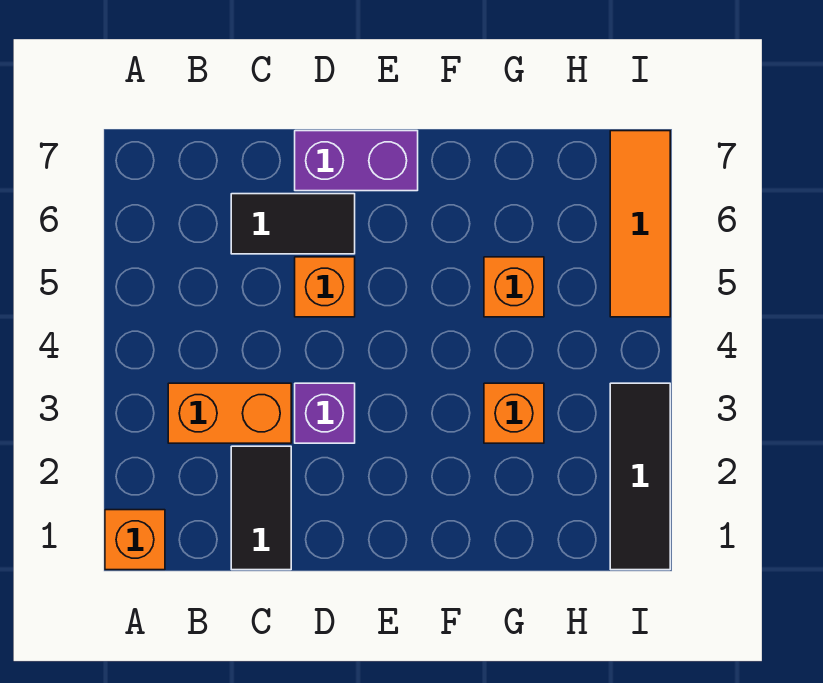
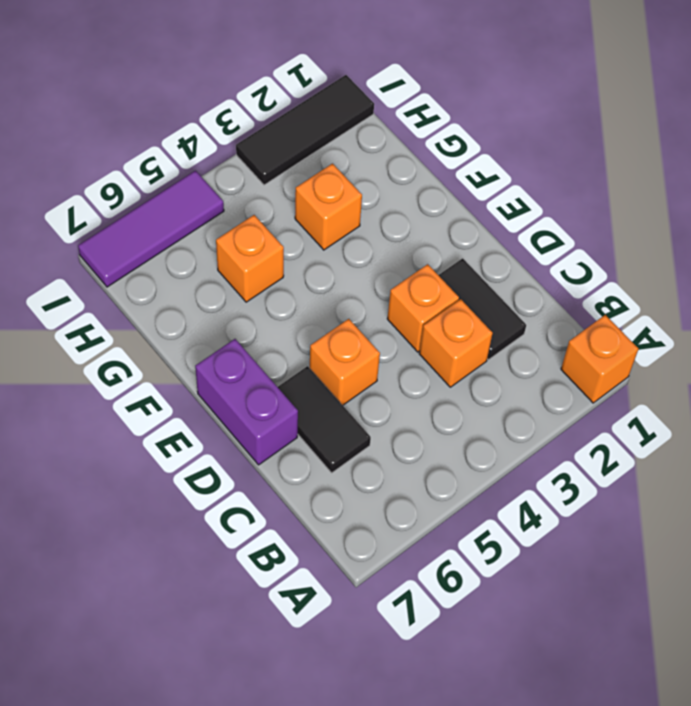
orange brick B3:C3 level 1 -> orange brick C3 level 1
black tile C1:C2 level 1 -> black tile C2:D2 level 1
purple brick D3 level 1 -> orange brick D3 level 1
orange tile I5:I7 level 1 -> purple tile I5:I7 level 1

